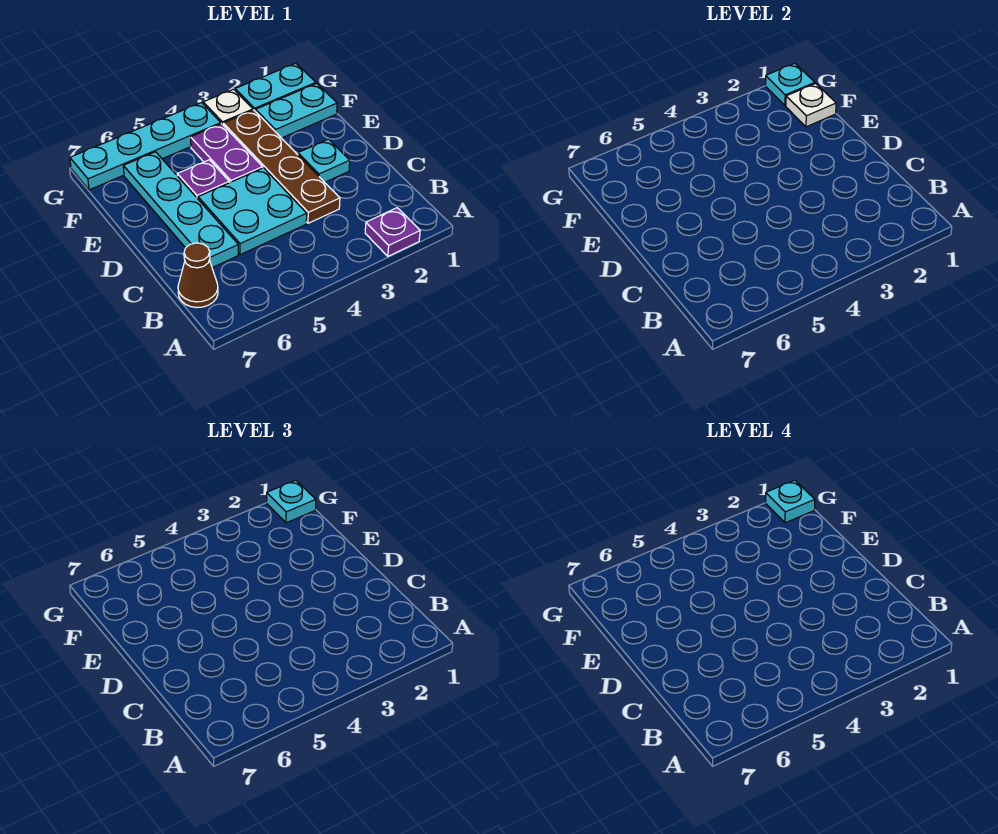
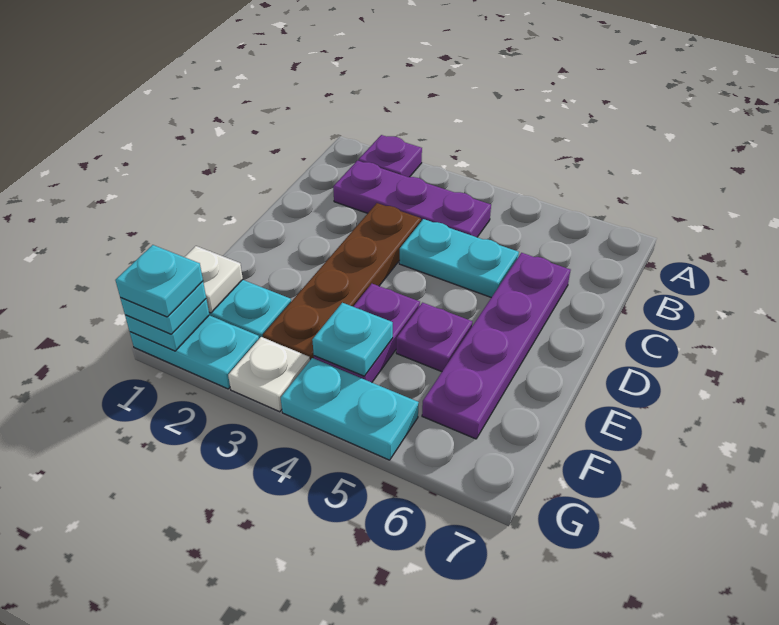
none -> purple plate B2:B4 level 1
brown cone B7 level 1 -> none
cyan plate C4:D5 level 1 -> cyan plate C4:C5 level 1
cyan plate C6:F6 level 1 -> purple plate C6:F6 level 1
cyan plate D2 level 1 -> cyan plate F4 level 2
cyan plate G4:G7 level 1 -> cyan plate G4:G5 level 1

